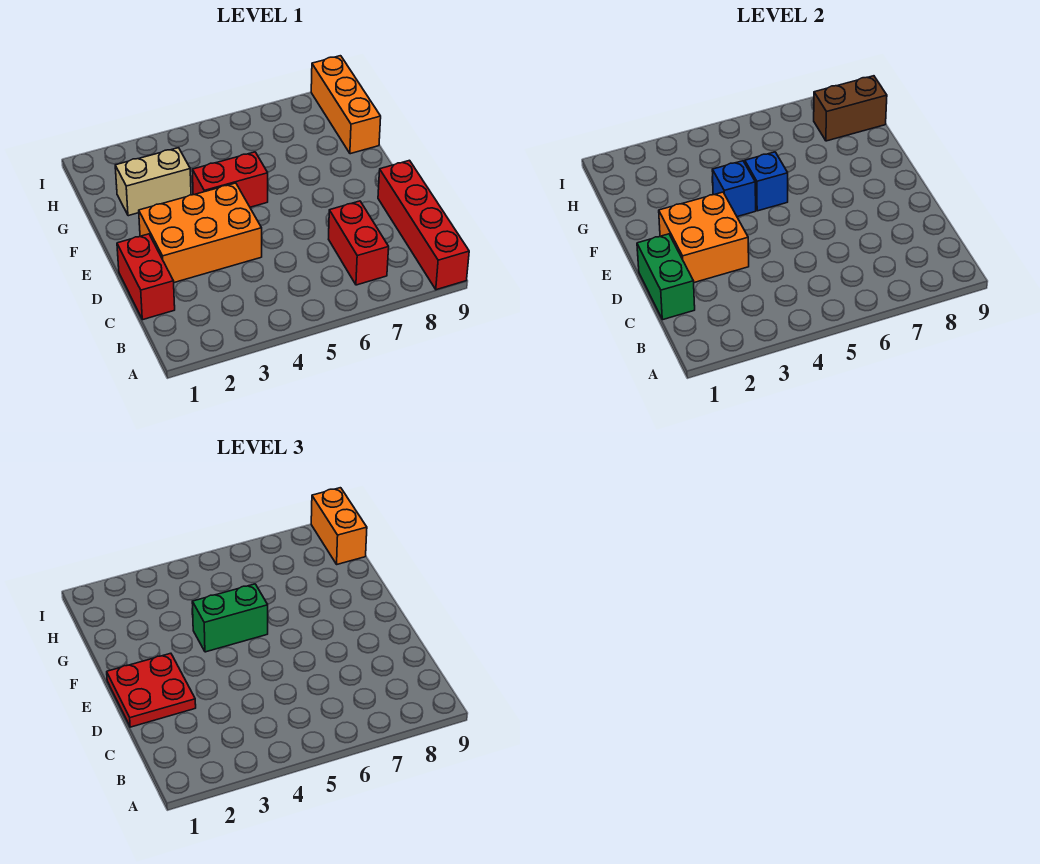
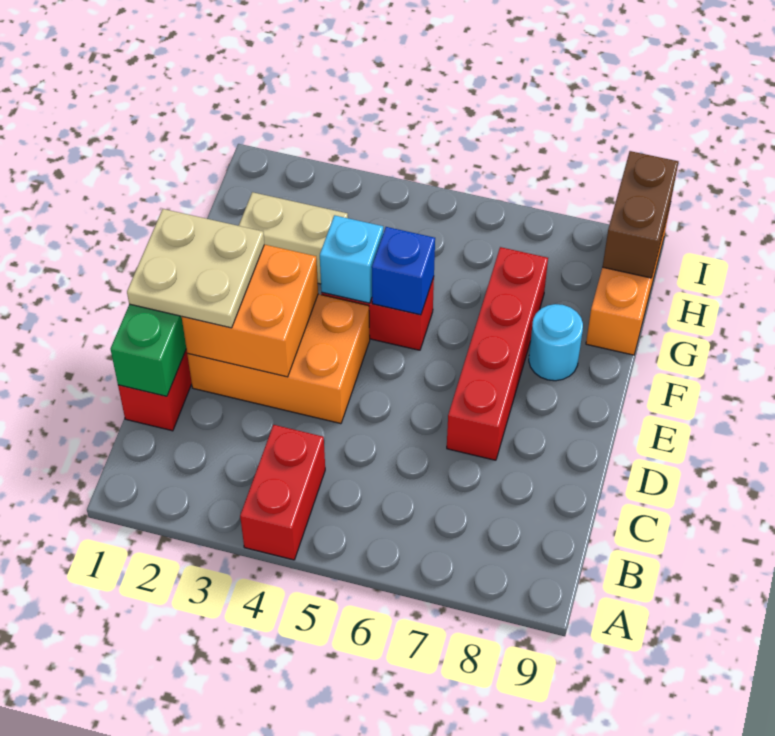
red brick A9:D9 level 1 -> red brick D7:G7 level 1
red brick B7:C7 level 1 -> red brick A4:B4 level 1
red plate D1:E2 level 3 -> tan plate D1:E2 level 3
blue brick F4 level 2 -> cyan brick F4 level 2
green brick F4:F5 level 3 -> none
none -> cyan round brick F8 level 1
brown brick H8:H9 level 2 -> brown brick H9:I9 level 2
orange brick H9:I9 level 3 -> none

